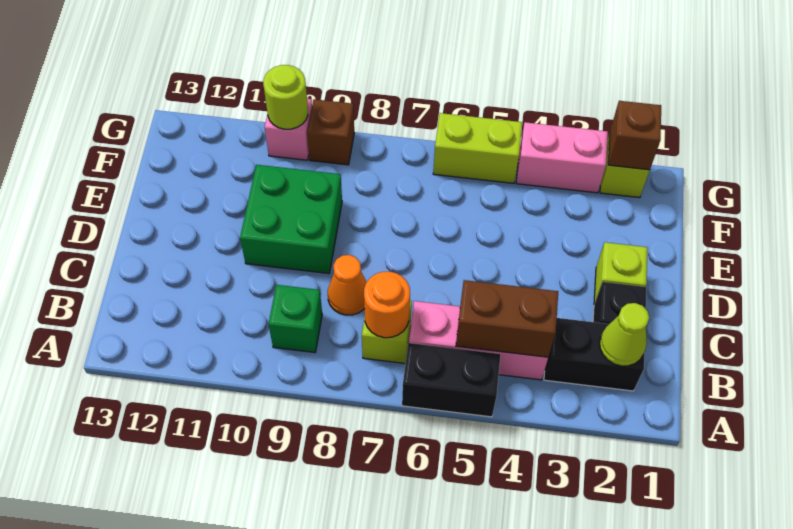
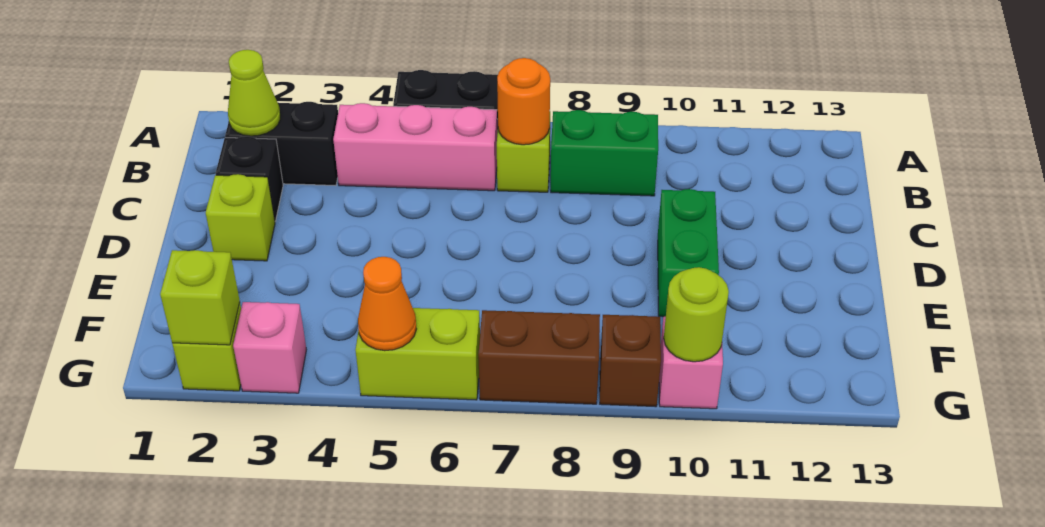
brown brick B4:B5 level 2 -> brown brick G7:G8 level 1
green brick B9 level 1 -> green brick B8:B9 level 1
orange cone C8 level 1 -> orange cone G5 level 2
green brick D9:E10 level 1 -> green brick D10:E10 level 1
brown brick G2 level 2 -> lime brick G2 level 2
pink brick G3:G4 level 1 -> pink brick G3 level 1

